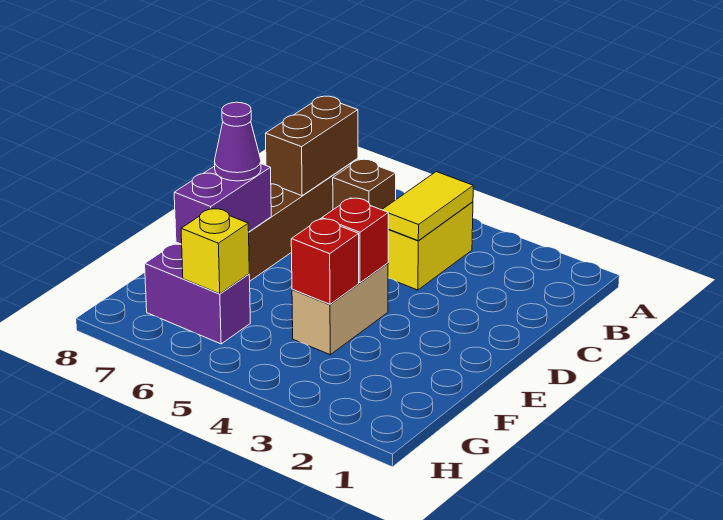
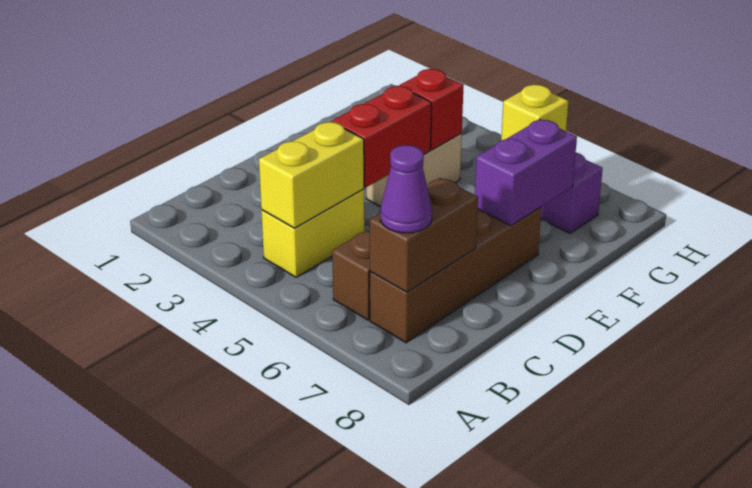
yellow tile B4:C4 level 2 -> yellow brick B4:C4 level 2
red brick E4 level 2 -> red brick D4:E4 level 2
purple cone E7 level 3 -> purple cone B7 level 3

